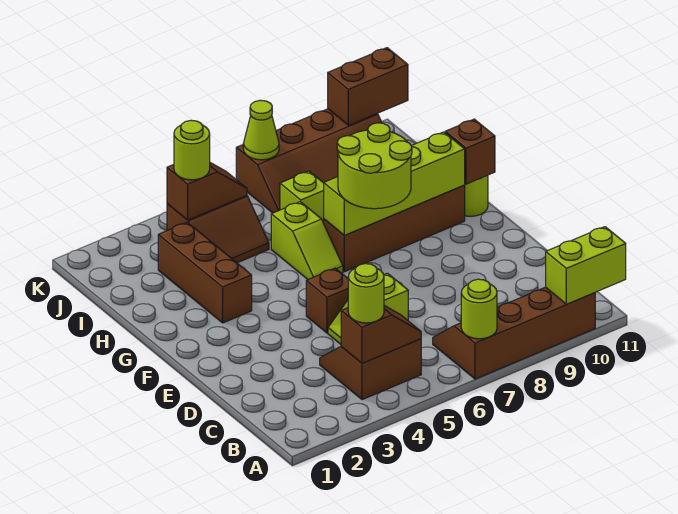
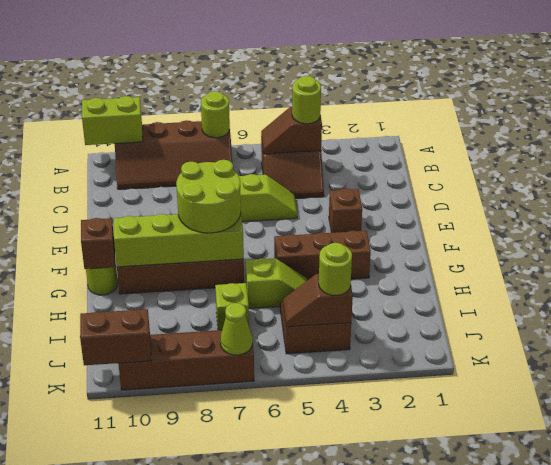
brown brick E5 level 1 -> brown brick E3 level 1
brown brick G3:I3 level 1 -> brown brick G3:G5 level 1
lime slope G6:H6 level 1 top H -> lime slope H5:H6 level 1 top 6

